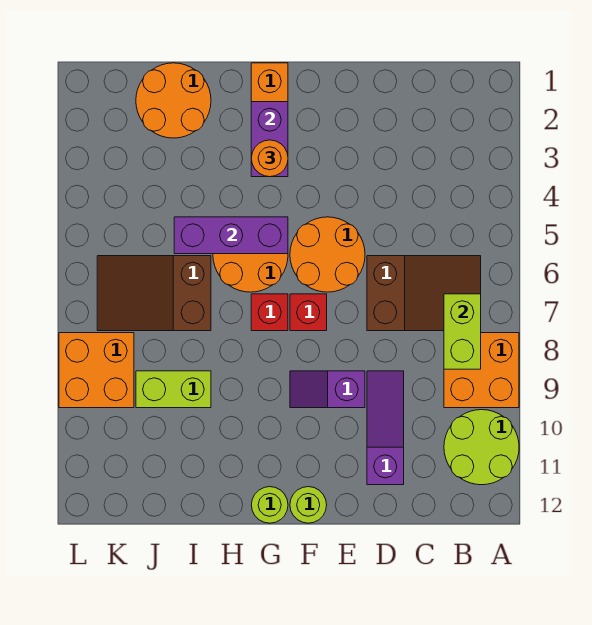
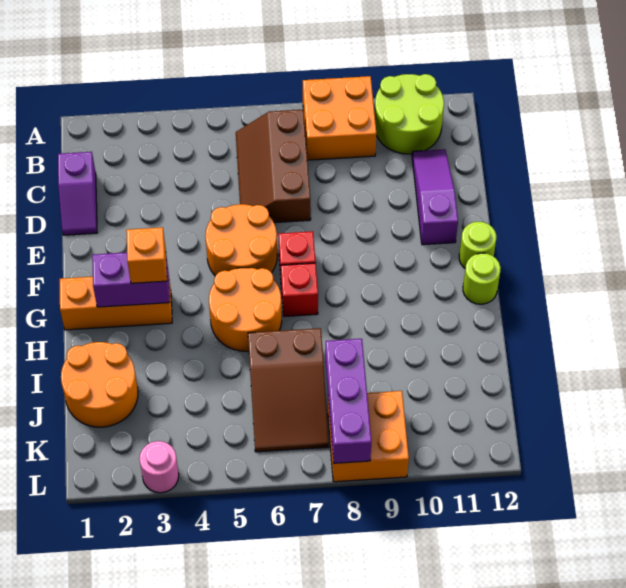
brown slope B6:D7 level 1 top D -> brown slope B6:D7 level 1 top 7
lime brick B7:B8 level 2 -> none
purple slope D9:D11 level 1 top 11 -> purple slope C11:E11 level 1 top E
purple slope E9:F9 level 1 top E -> purple slope C1:D1 level 1 top C
orange round brick G3 level 3 -> orange brick G3 level 3
purple brick G5:I5 level 2 -> purple brick J8:L8 level 2
lime brick I9:J9 level 1 -> none
none -> pink round brick L3 level 1

